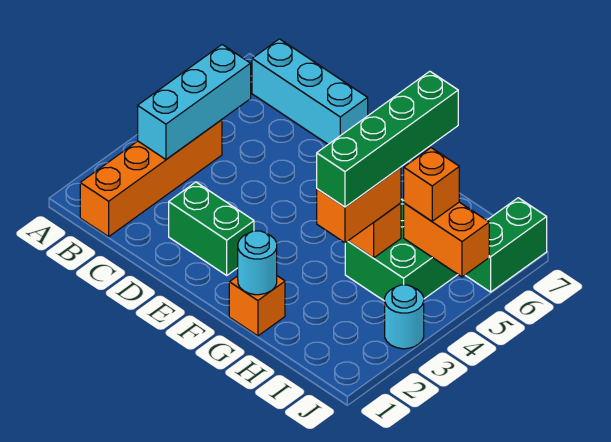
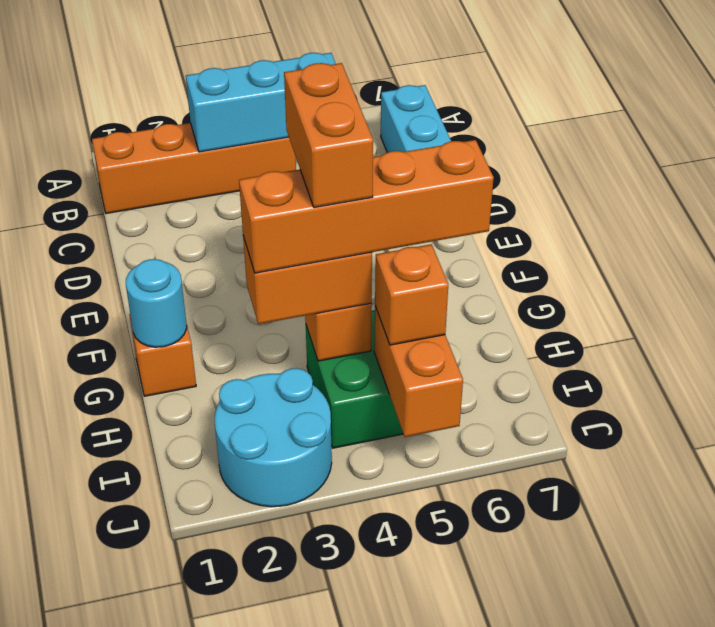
green brick D2:E2 level 1 -> none
none -> orange brick G4:H4 level 5
green brick H3:H6 level 4 -> orange brick H3:H6 level 4
cyan round brick J3 level 1 -> cyan round brick I2:J3 level 1
green brick J6:J7 level 1 -> none

